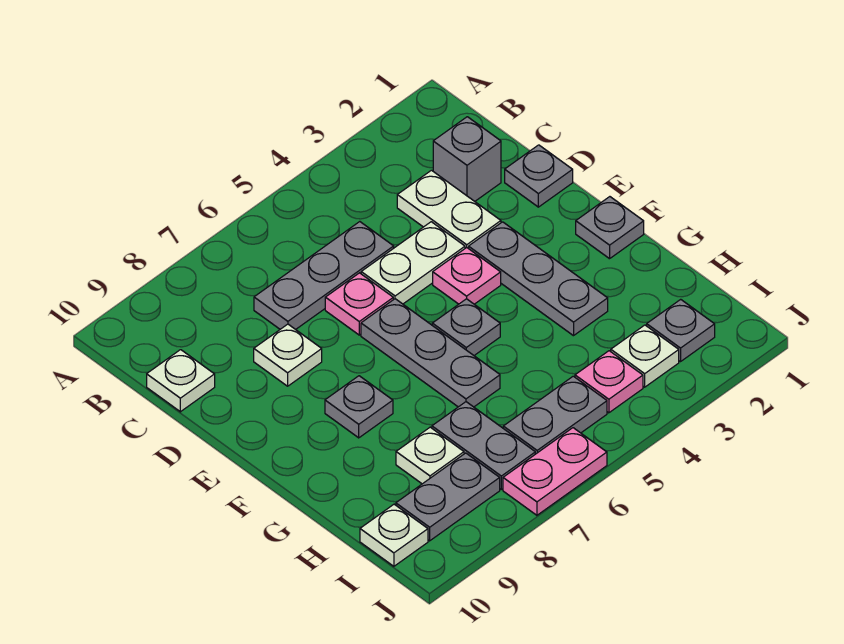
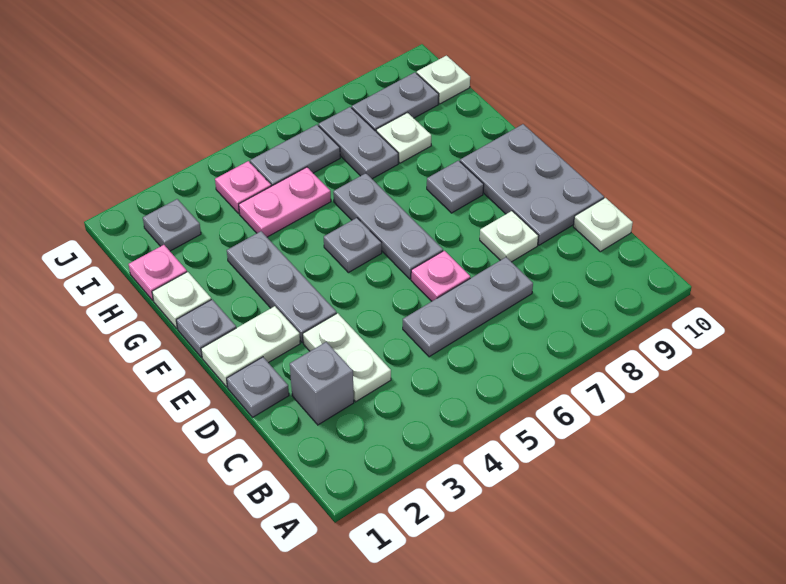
white plate D4:D5 level 1 -> white plate E1:E2 level 1
none -> grey plate D9:F10 level 1
pink plate E4 level 1 -> pink plate H1 level 1
white plate I3 level 1 -> white plate G1 level 1
pink plate J6:J7 level 1 -> pink plate H4:H5 level 1

